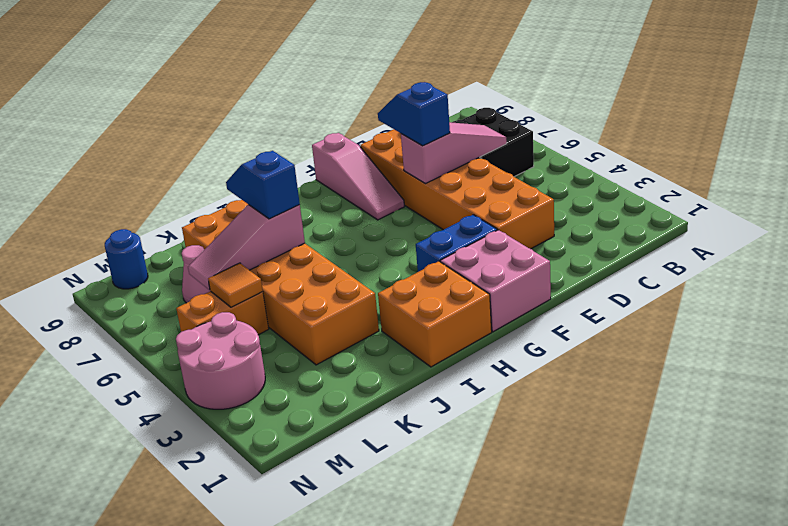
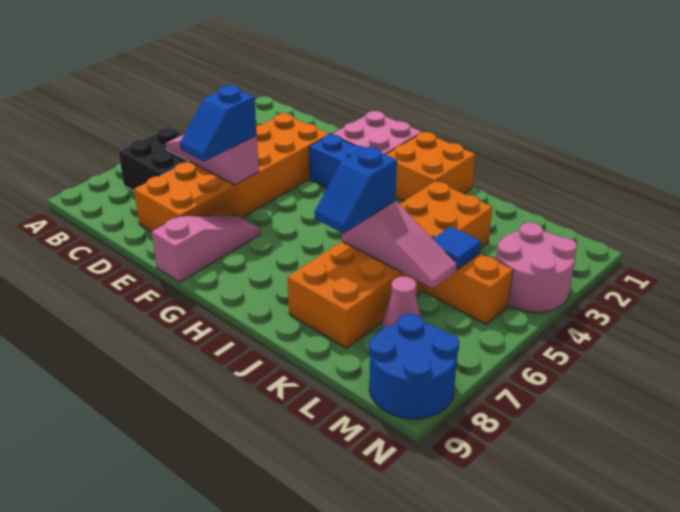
orange tile L5 level 2 -> blue tile L5 level 2
blue round brick M9 level 1 -> blue round brick M8:N9 level 1

